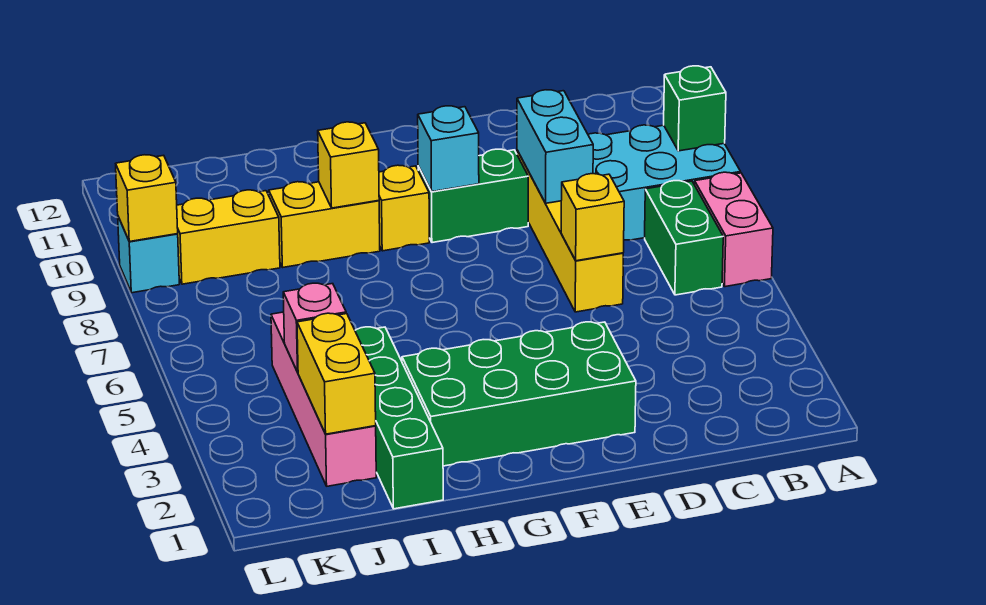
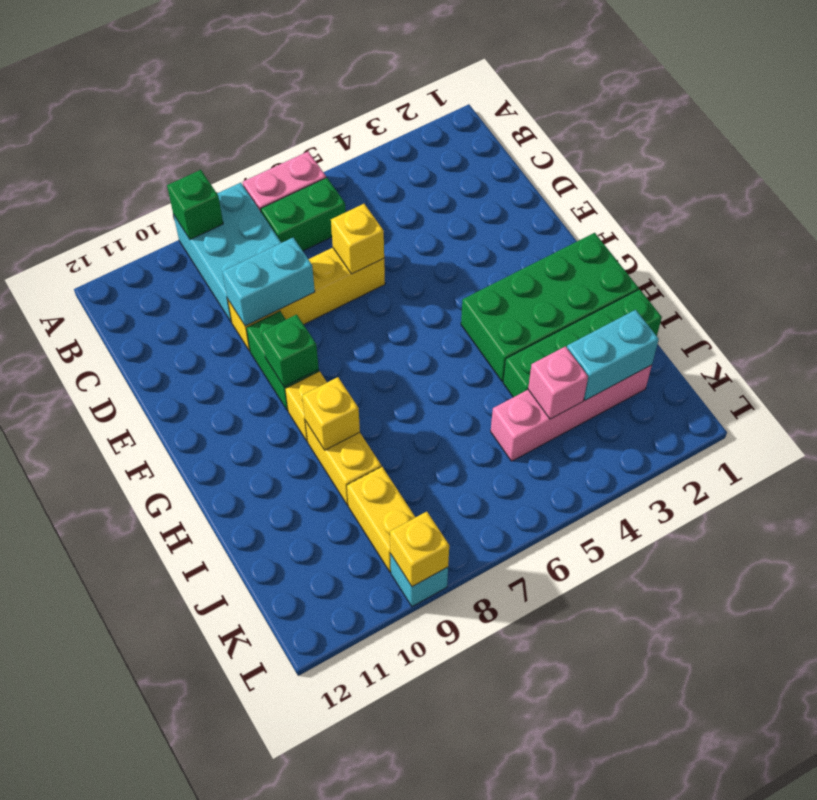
green brick E2:H3 level 1 -> green brick G1:H4 level 1
cyan brick F9 level 2 -> green brick F9 level 2
yellow brick J2:J3 level 2 -> cyan brick J2:J3 level 2

